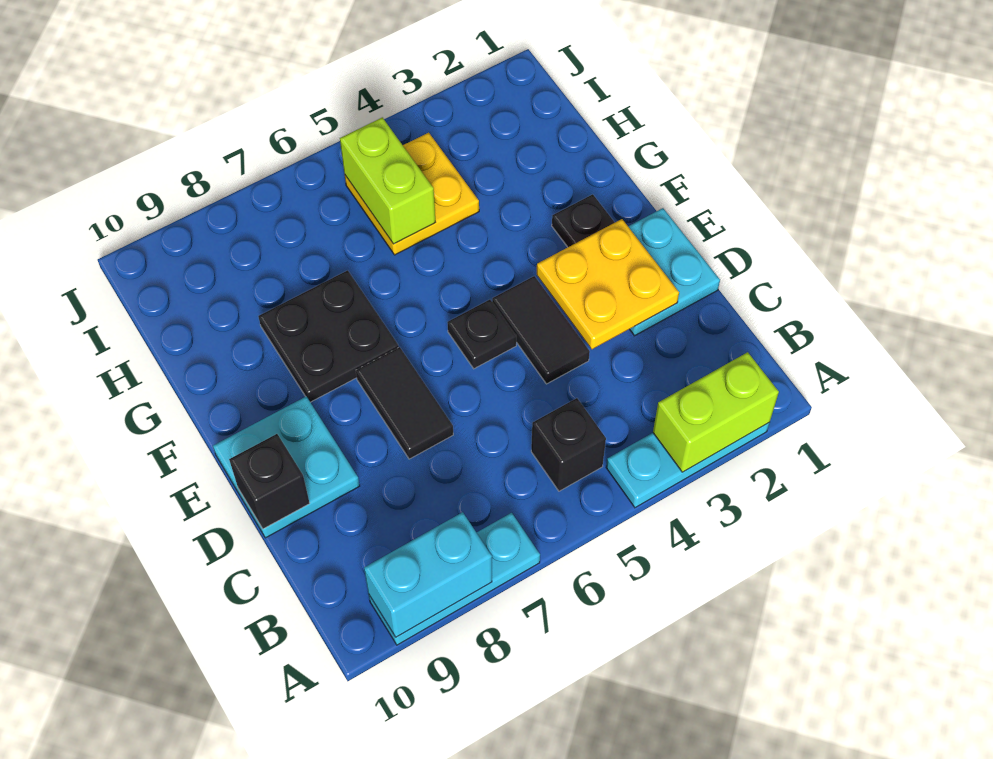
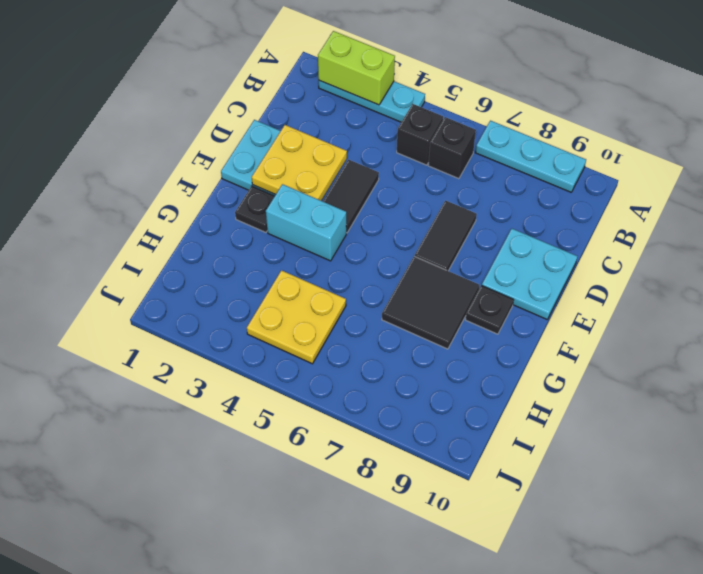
cyan brick A8:A9 level 2 -> cyan brick F3:F4 level 1
black brick D10 level 2 -> black brick B6 level 1
black plate E5 level 1 -> black plate F9 level 1
black plate F7:G8 level 1 -> black tile F7:G8 level 1
lime brick H5:I5 level 2 -> none

